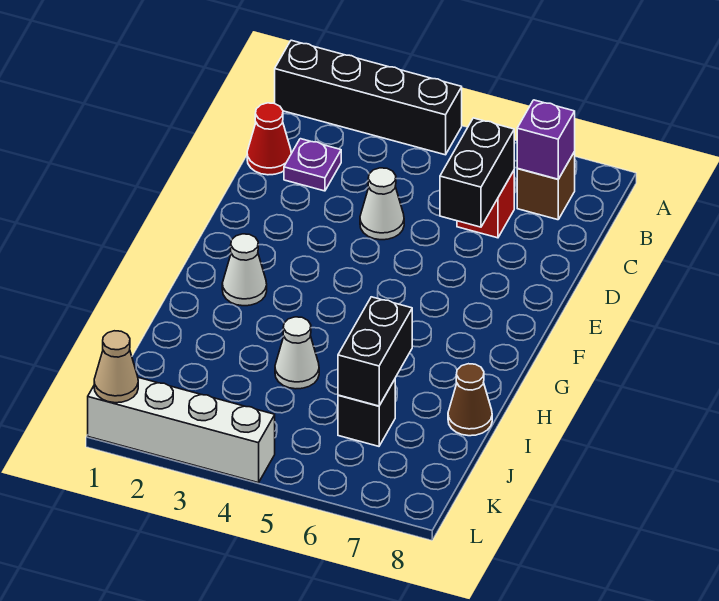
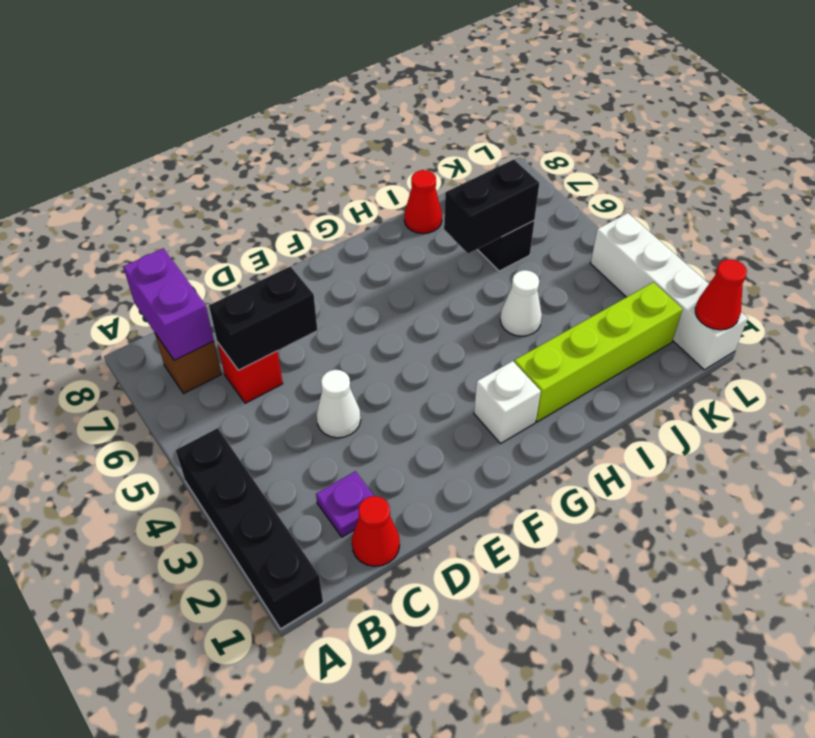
purple brick B7 level 2 -> purple brick B7:B8 level 2
white cone G2 level 1 -> white brick G2 level 1
none -> lime brick H2:K2 level 1
brown cone I8 level 1 -> red cone I8 level 1
tan cone L1 level 2 -> red cone L1 level 2

